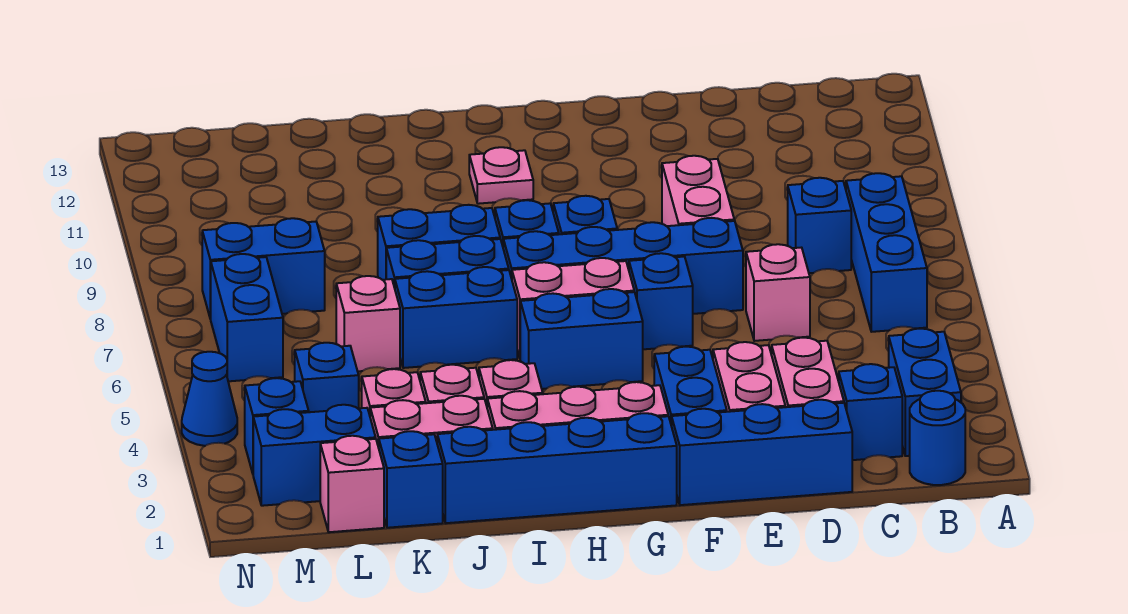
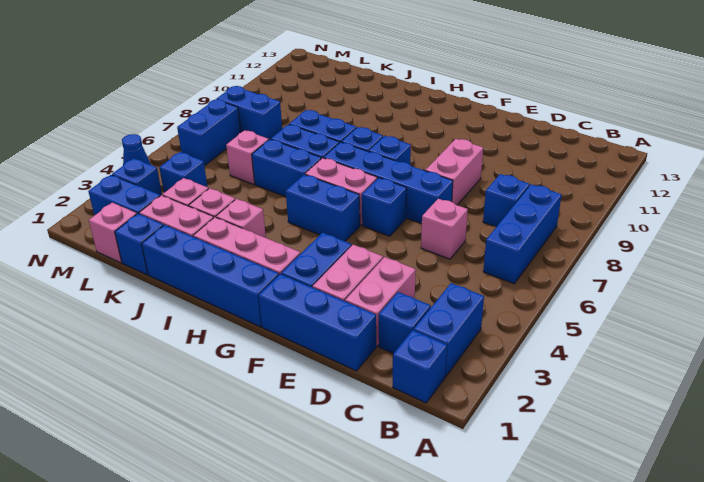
blue round brick B1 level 1 -> blue brick B1 level 1
pink plate H11 level 1 -> none

